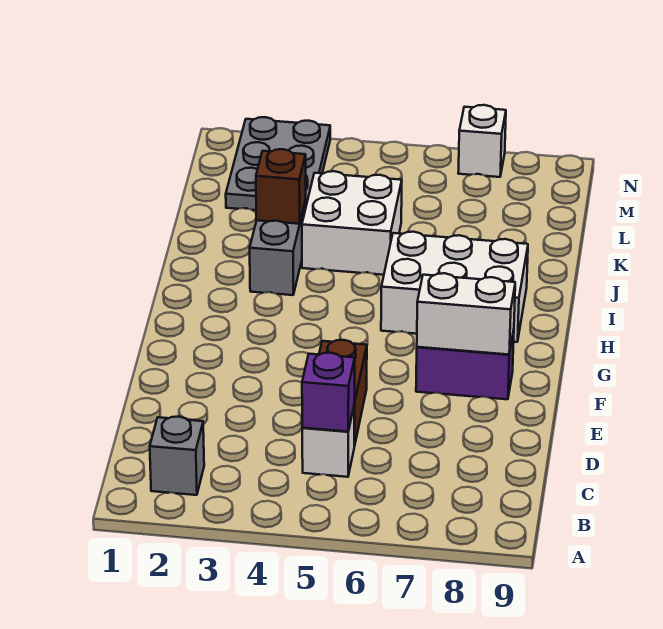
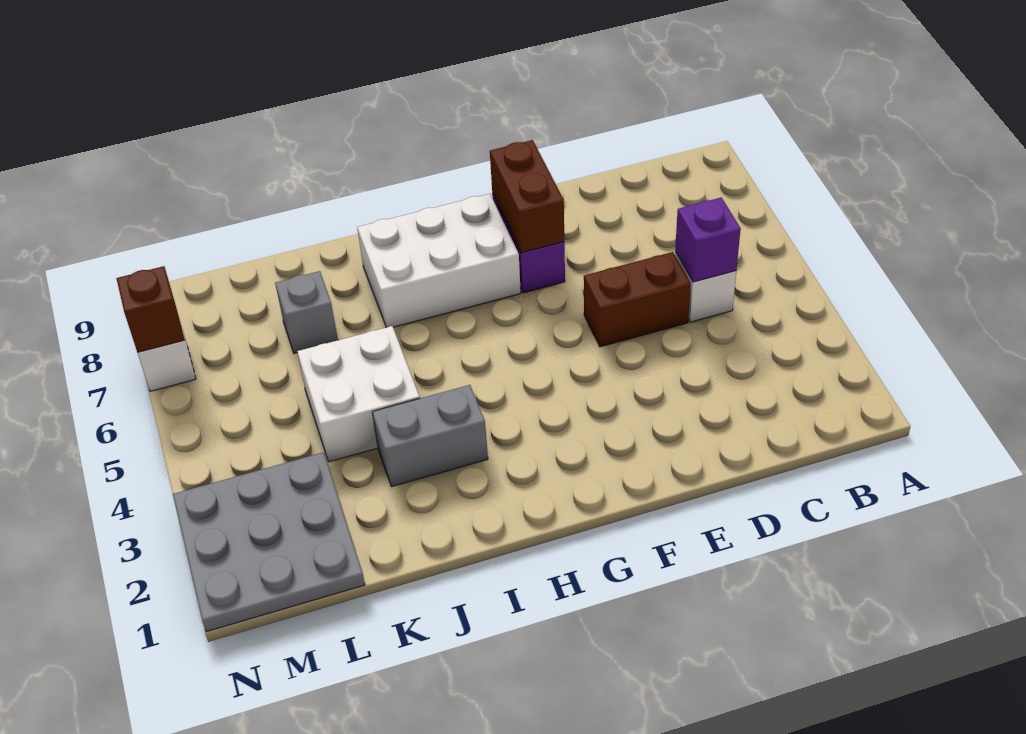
grey brick B2 level 1 -> grey brick K7 level 1
white brick F7:F8 level 2 -> brown brick F7:F8 level 2
white brick H6:I8 level 1 -> white brick G7:I8 level 1
brown brick J3 level 2 -> brown brick N7 level 2
grey plate L2:N3 level 1 -> grey plate L1:N3 level 1

